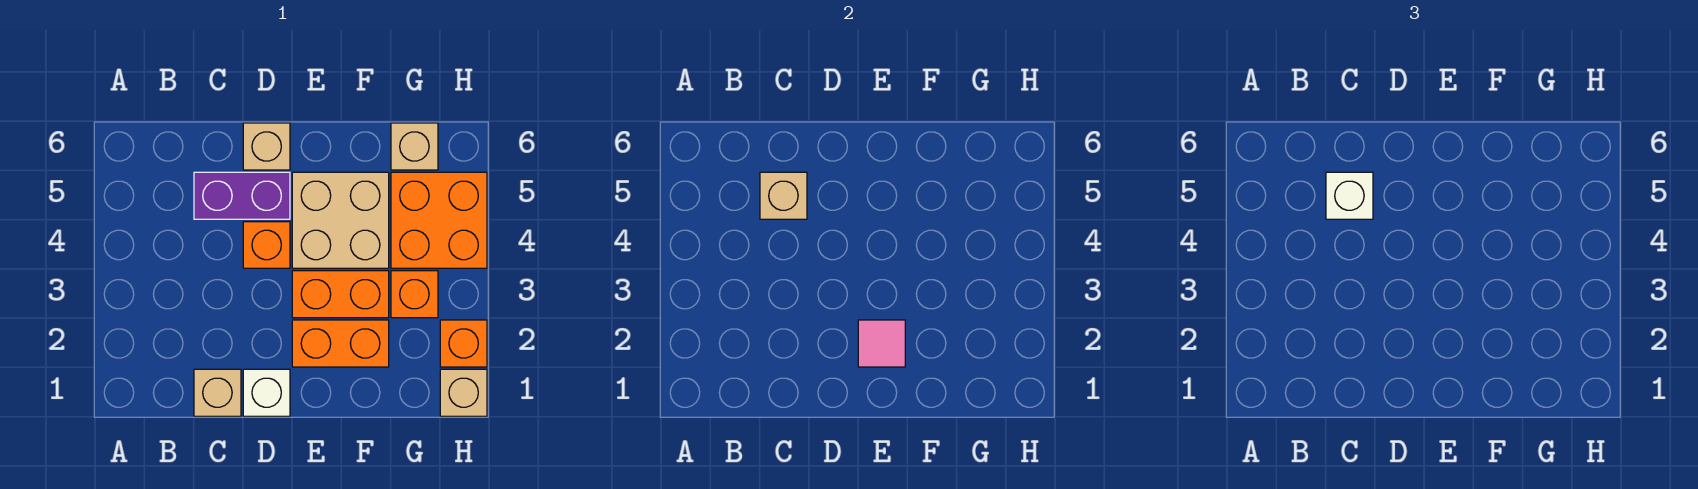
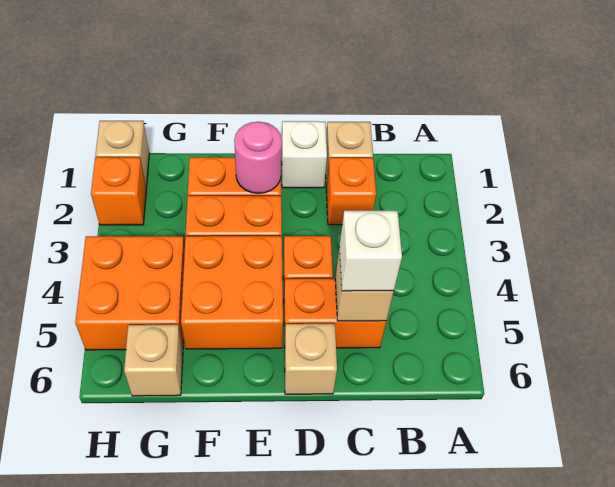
purple brick C5:D5 level 1 -> orange brick C5:D5 level 1
pink tile E2 level 2 -> pink round brick E2 level 2
tan brick E4:F5 level 1 -> orange brick E4:F5 level 1
orange brick G3 level 1 -> orange brick C2 level 1

